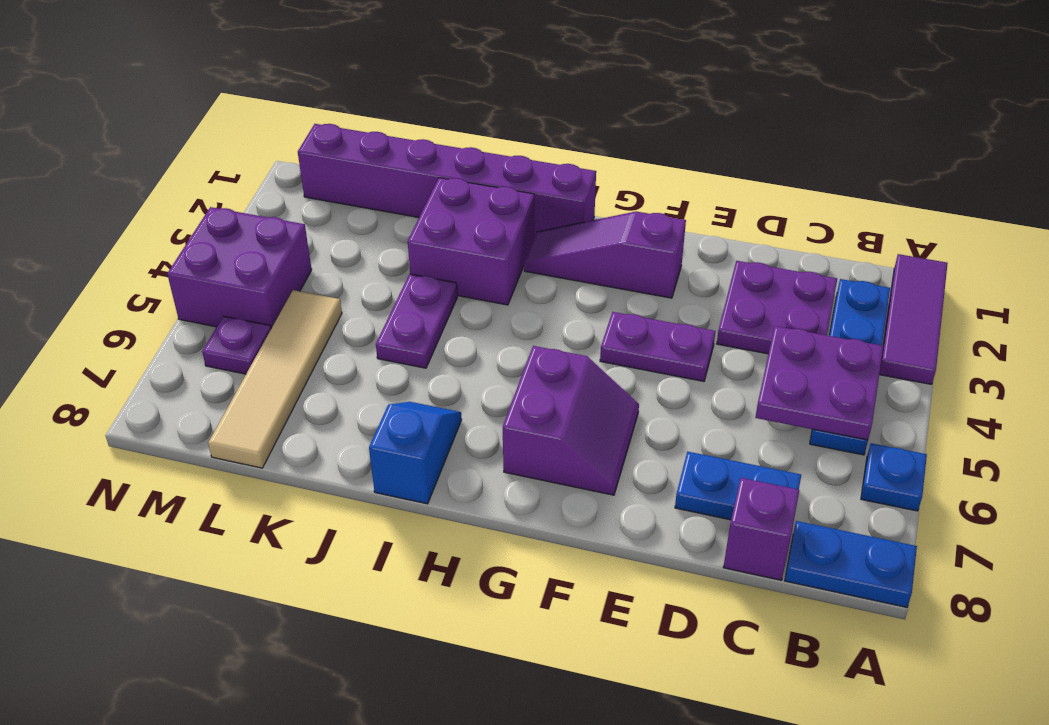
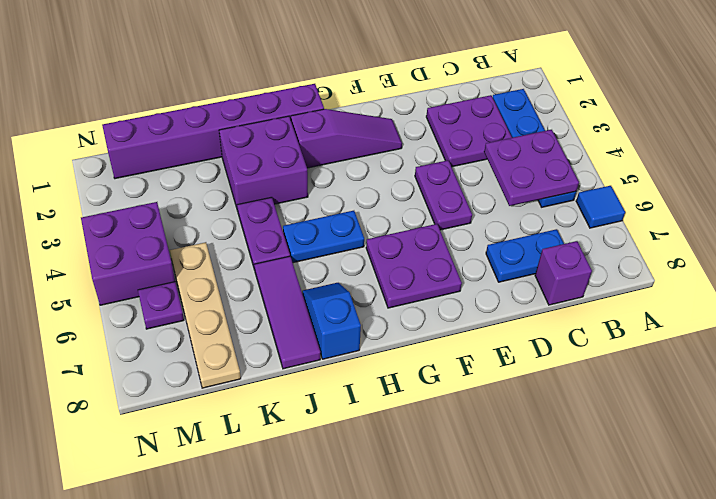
purple tile A1:A3 level 1 -> purple tile J6:J8 level 1
blue plate A6 level 1 -> blue tile A6 level 1
blue plate A8:B8 level 1 -> blue plate H5:I5 level 1
purple plate E4:F4 level 1 -> purple plate E4:E5 level 1
purple slope F2:H2 level 1 top F -> purple slope F2:H2 level 1 top H
purple slope F6:G7 level 1 top G -> purple plate F6:G7 level 1
tan tile L5:L8 level 1 -> tan plate L5:L8 level 1

